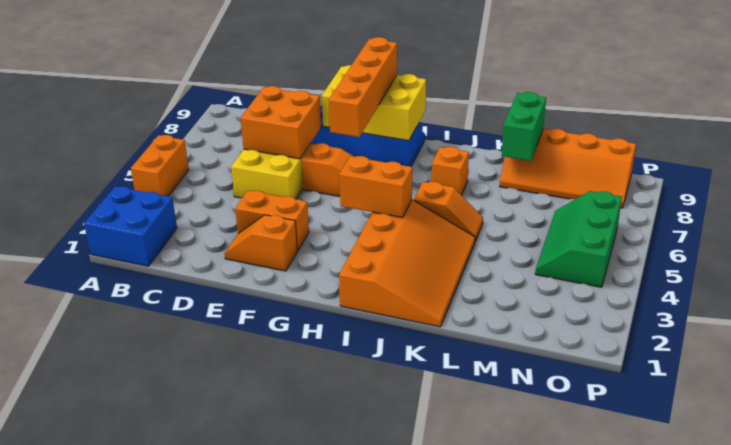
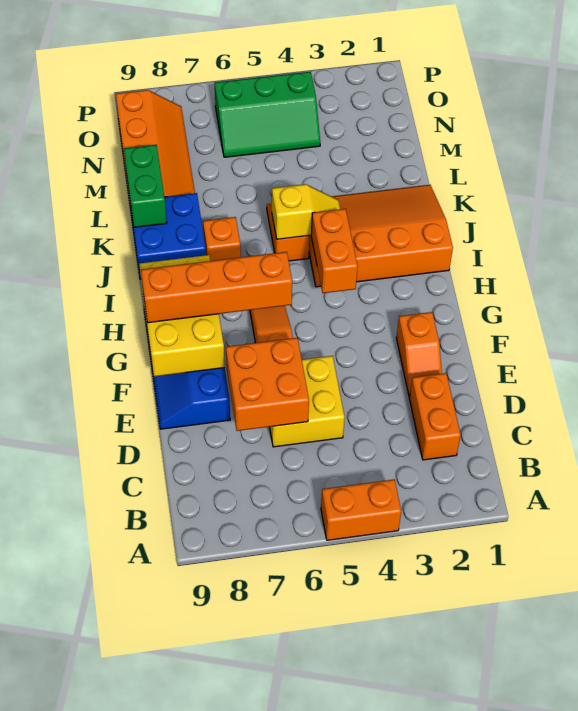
blue brick A1:B2 level 1 -> blue brick J8:K9 level 1
orange brick E3:F3 level 1 -> orange brick C2:D2 level 1
none -> yellow slope J4:J5 level 2 top 5
green brick L8:L9 level 2 -> green brick K9:L9 level 2

